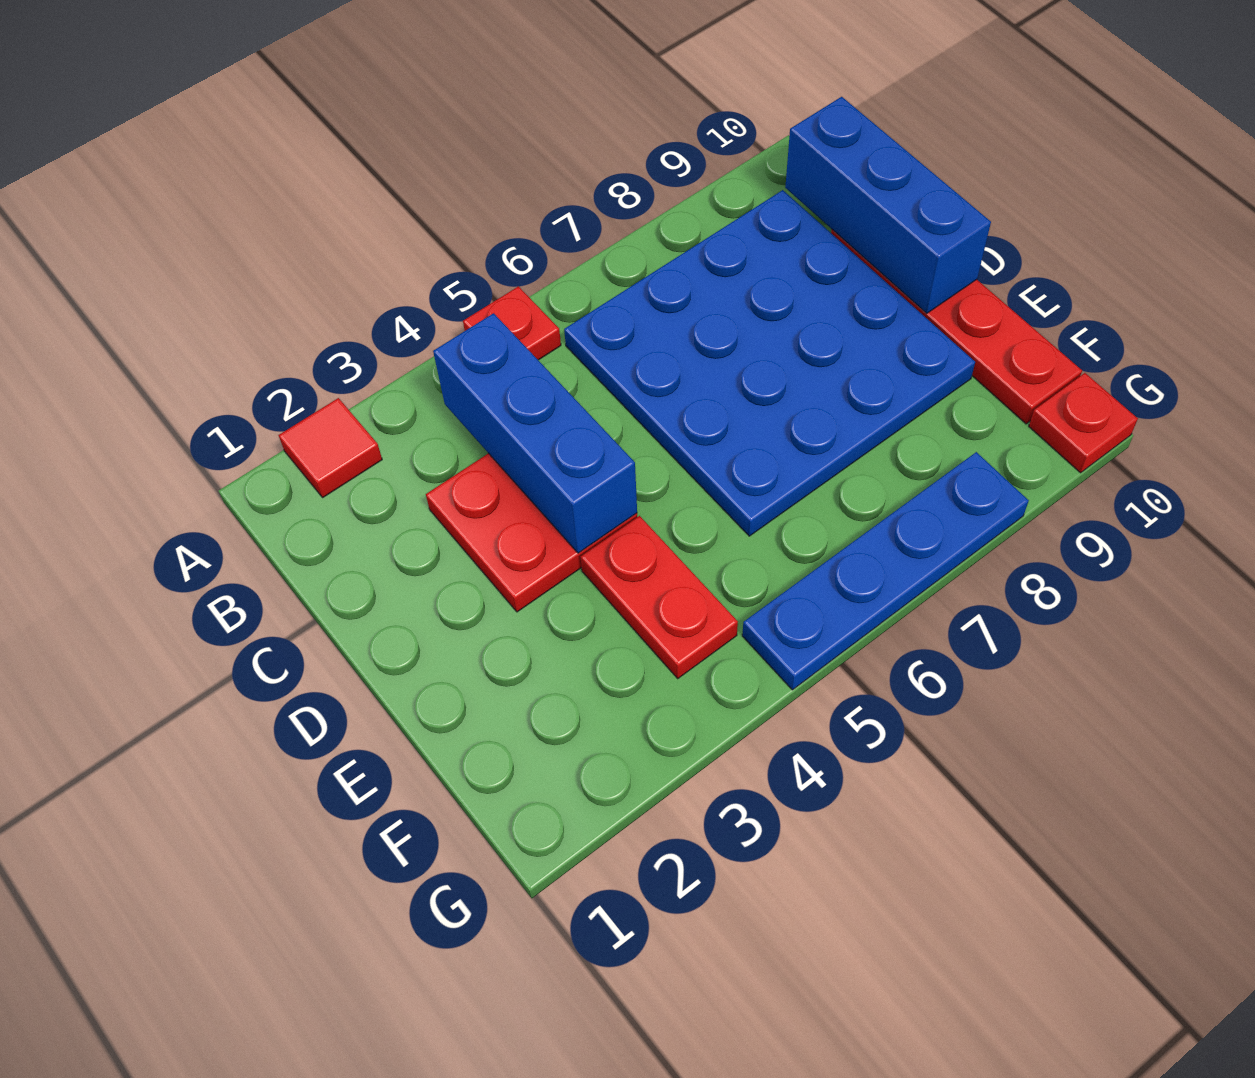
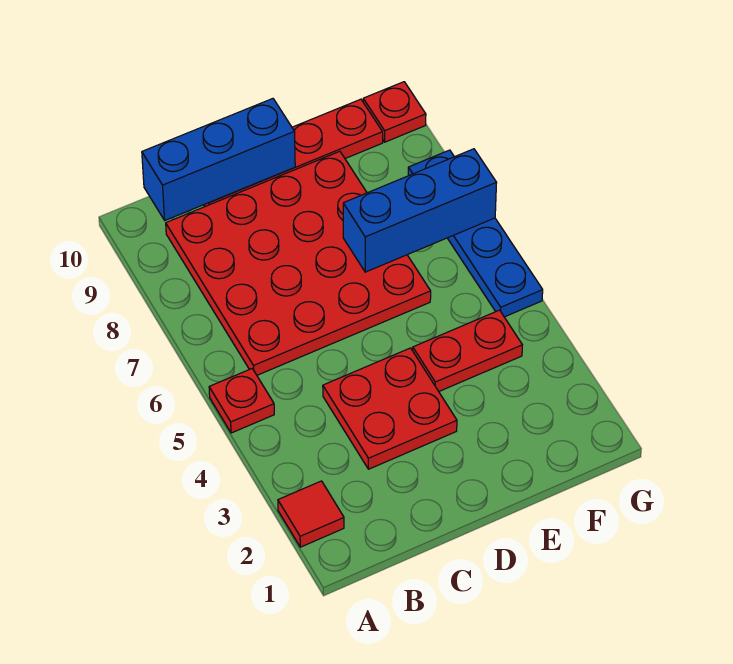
blue brick B4:D4 level 2 -> blue brick E7:G7 level 2
blue plate B6:E9 level 1 -> red plate B6:E9 level 1

